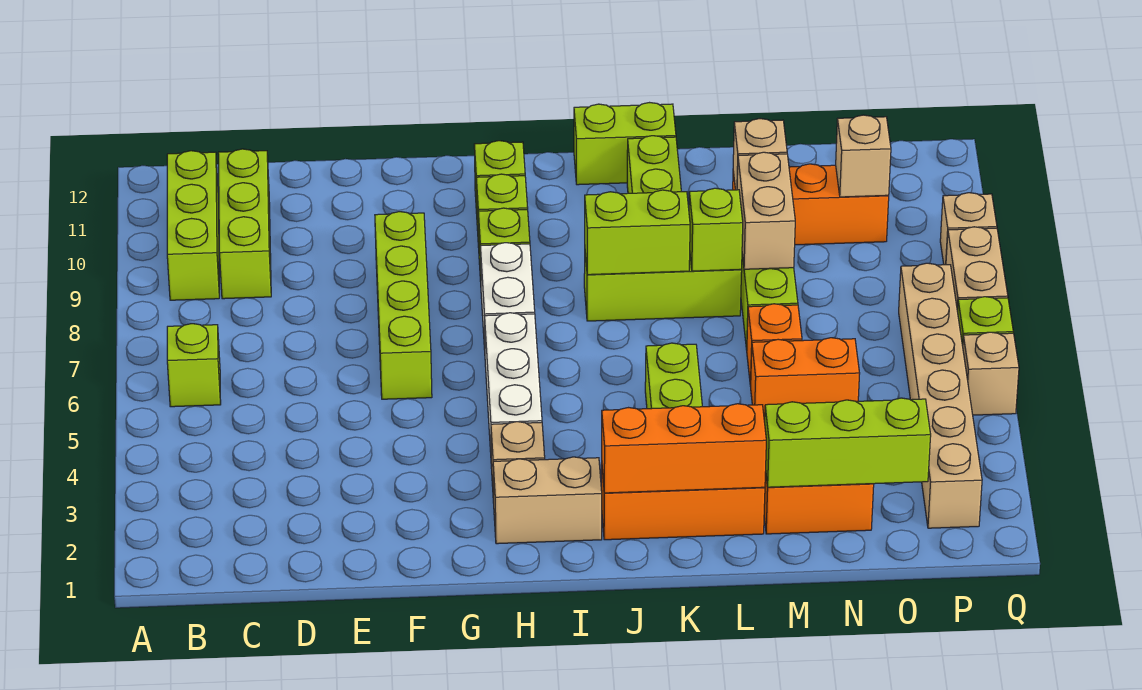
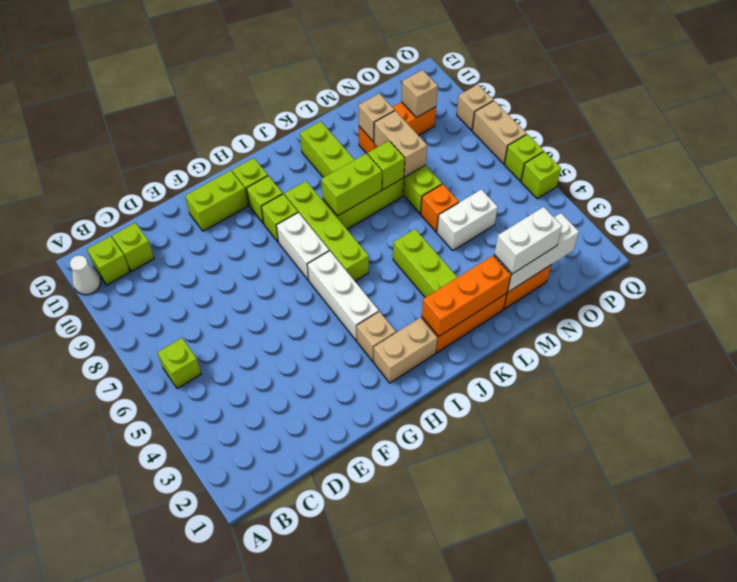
none -> white cone A11 level 1
lime brick B9:B11 level 1 -> lime brick B11 level 1
lime brick C9:C11 level 1 -> lime brick C11 level 1
lime brick F6:F9 level 1 -> lime brick I6:I9 level 1
lime brick J12:K12 level 1 -> lime brick F11:G11 level 1
lime brick M2:O2 level 2 -> white brick M2:O2 level 2
none -> white brick M2:N2 level 3
orange brick M5:N5 level 1 -> white brick M5:N5 level 1
tan brick P2:P7 level 1 -> none
tan brick Q5 level 1 -> lime brick Q5 level 1

